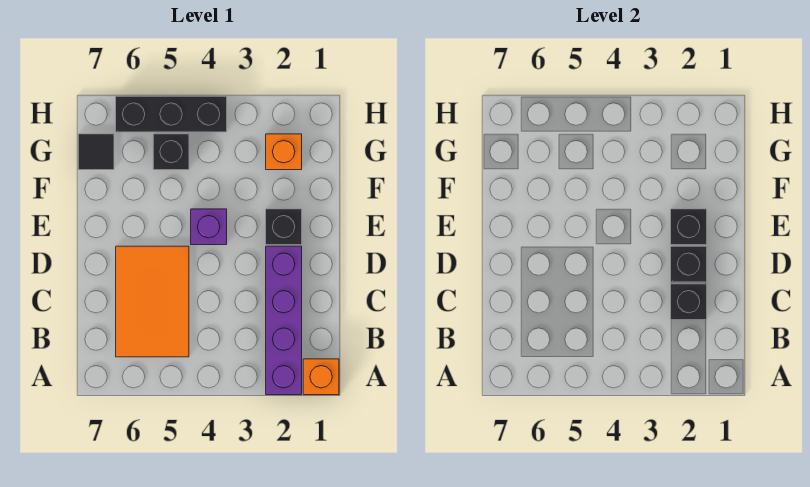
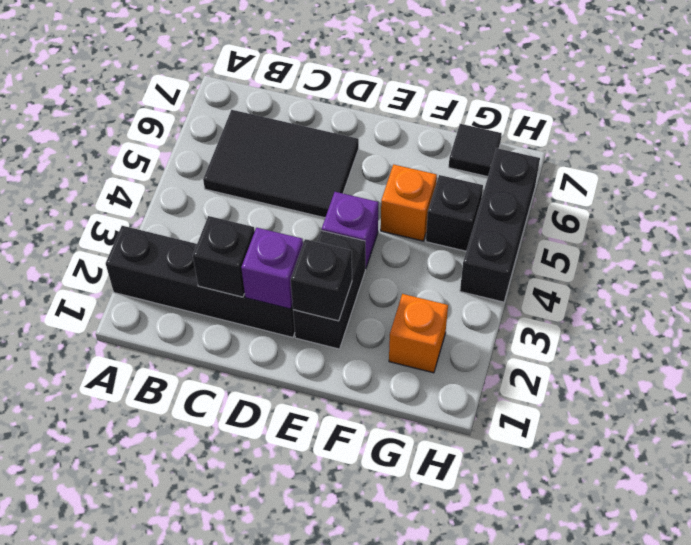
orange brick A1 level 1 -> orange brick F5 level 1
purple brick A2:D2 level 1 -> black brick A2:D2 level 1
orange tile B5:D6 level 1 -> black tile B5:D6 level 1
black brick D2 level 2 -> purple brick D2 level 2
black brick E2 level 1 -> black brick E2:E3 level 1

